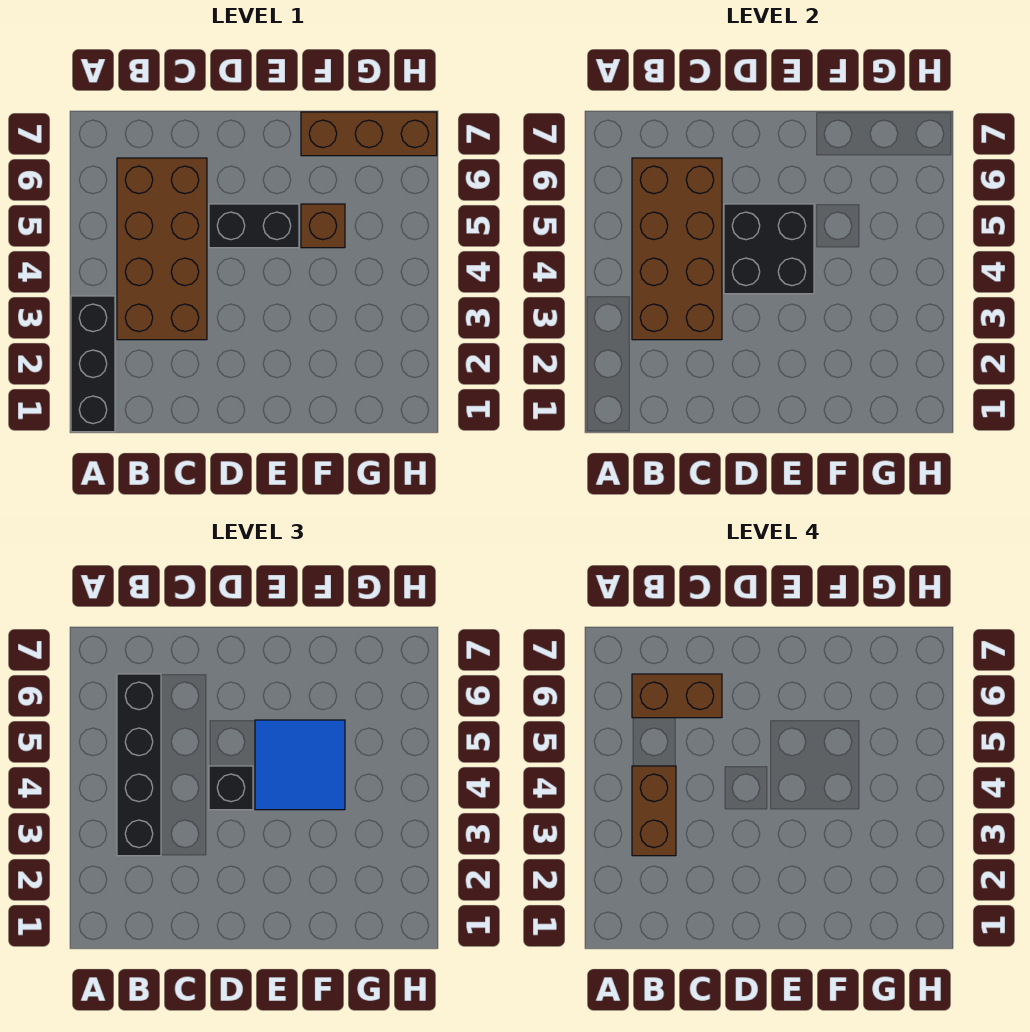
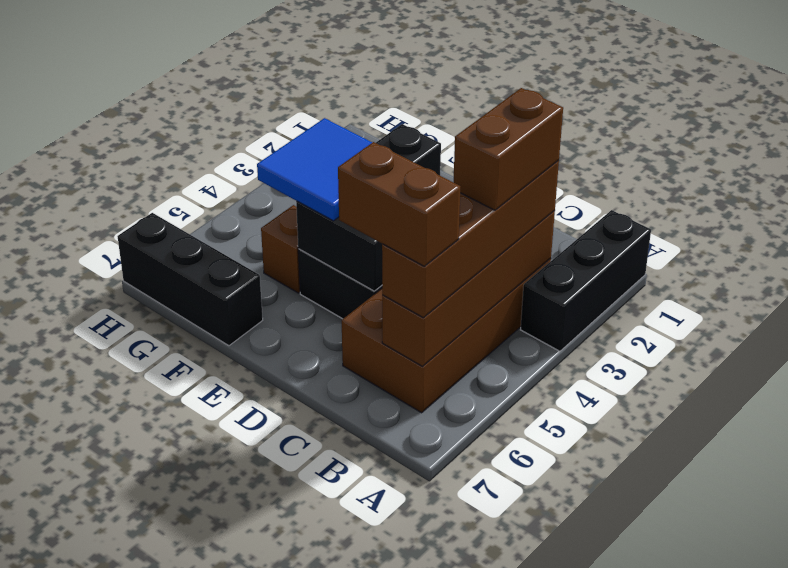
brown brick B3:C6 level 2 -> brown brick B3:B6 level 2
black brick B3:B6 level 3 -> brown brick B3:B6 level 3
brown brick F7:H7 level 1 -> black brick F7:H7 level 1

